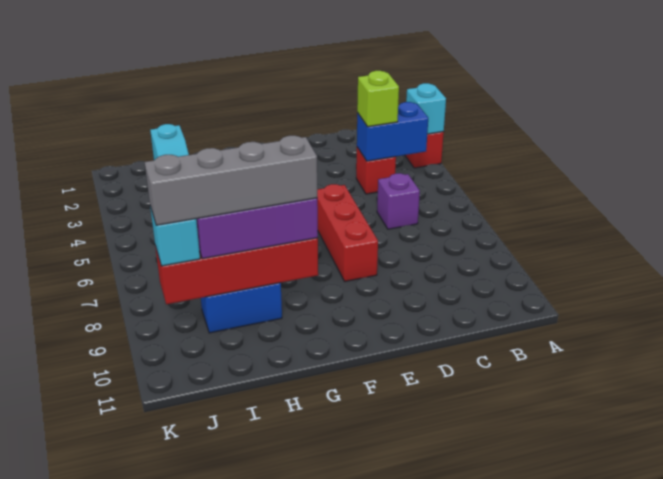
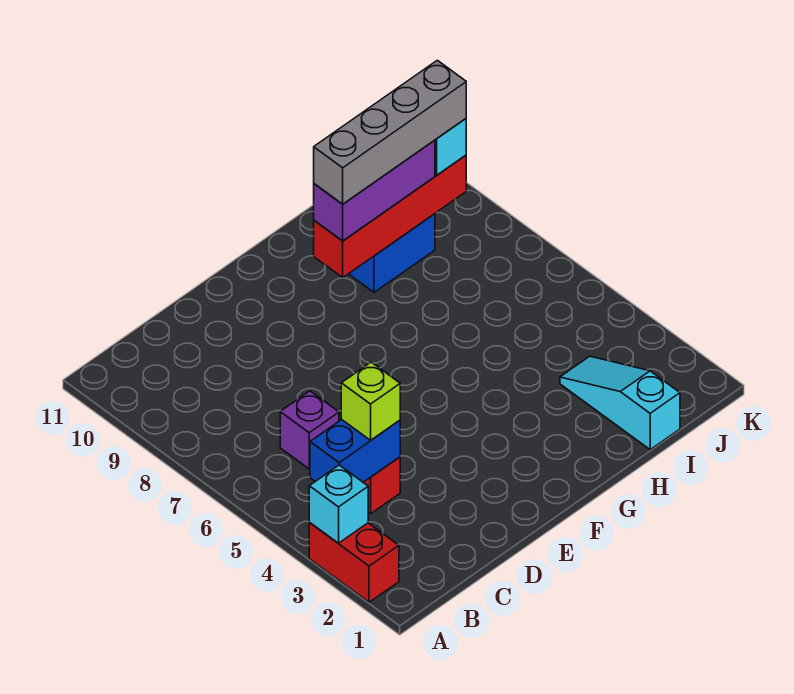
red brick E6:E8 level 1 -> none

